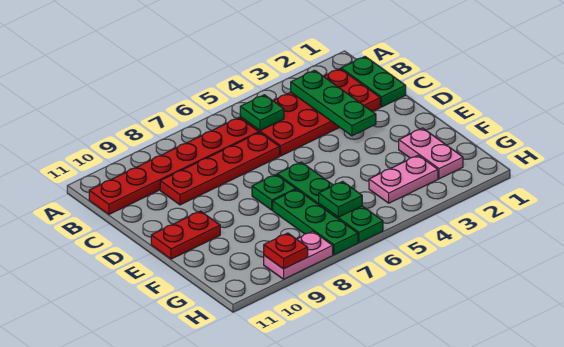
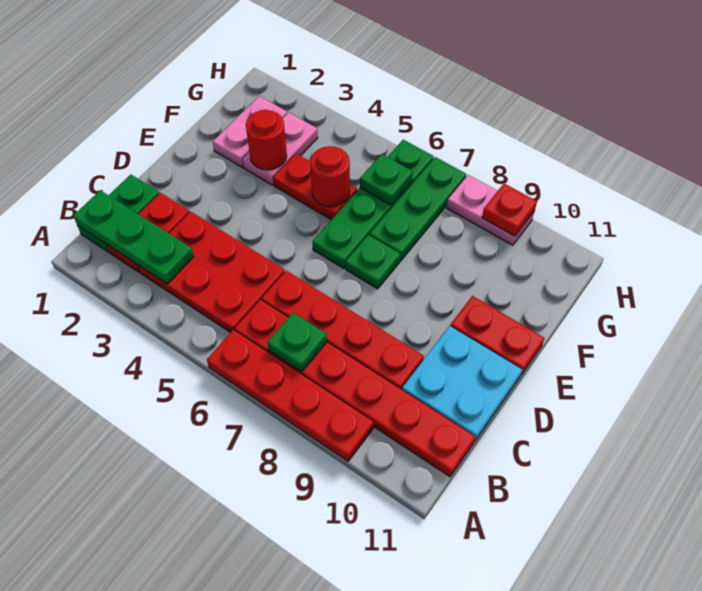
none -> red plate A6:A9 level 1
green plate B3:D3 level 2 -> green plate B1:B3 level 2
green plate B5 level 2 -> green plate B7 level 2
none -> cyan plate C10:D11 level 1
none -> red round brick F3 level 2
none -> red plate F4:F5 level 1
none -> red round brick F5 level 2
pink plate G3:G4 level 1 -> pink plate F3:G3 level 1

